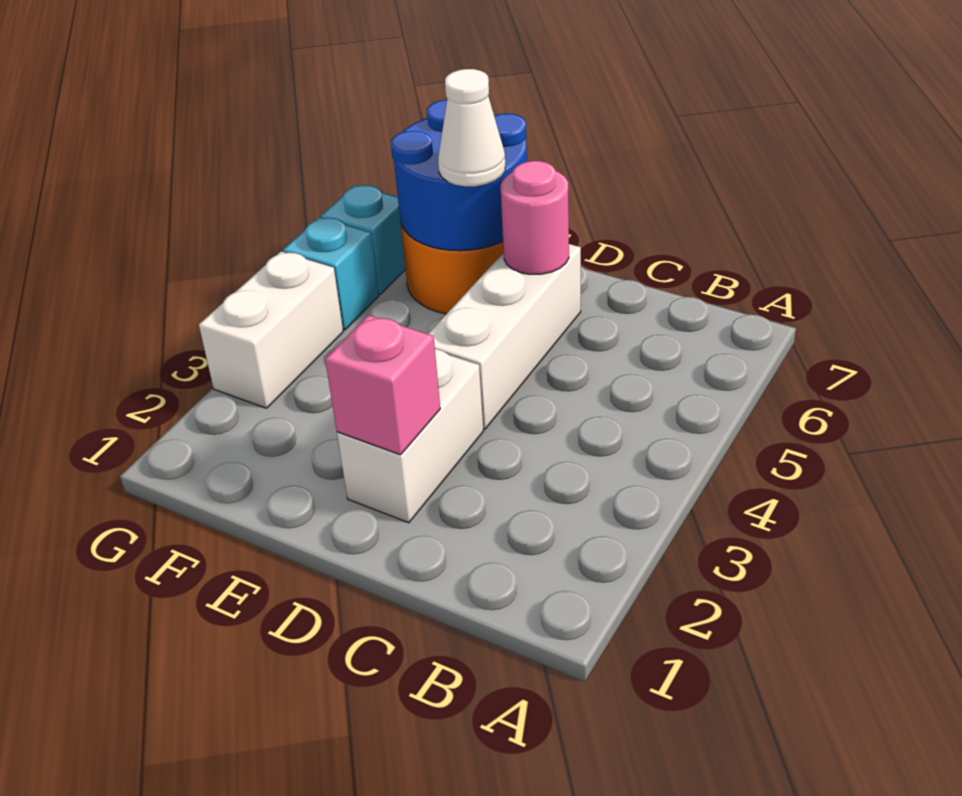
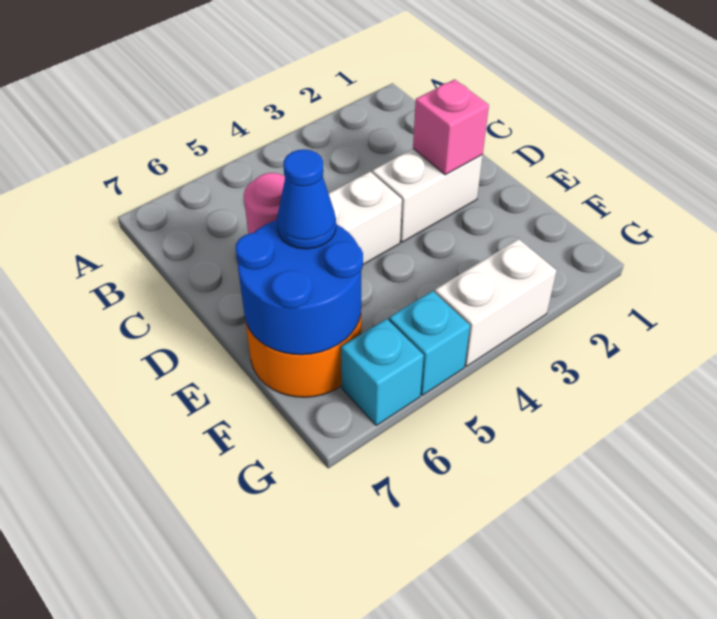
white cone E6 level 3 -> blue cone E6 level 3

